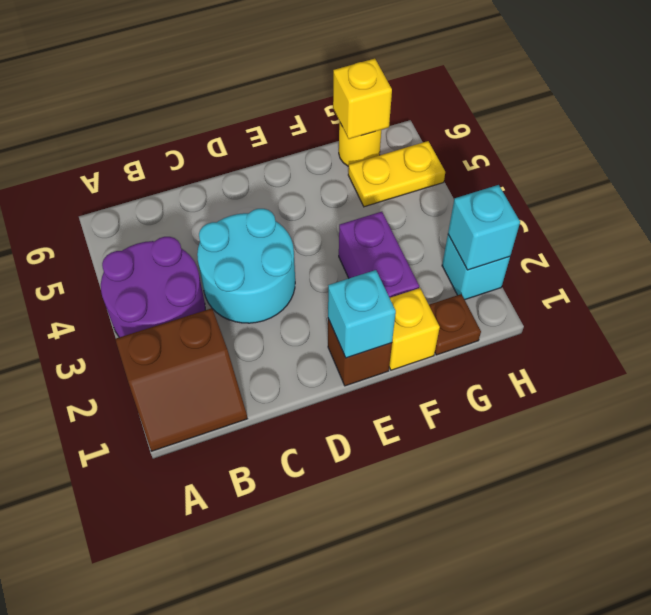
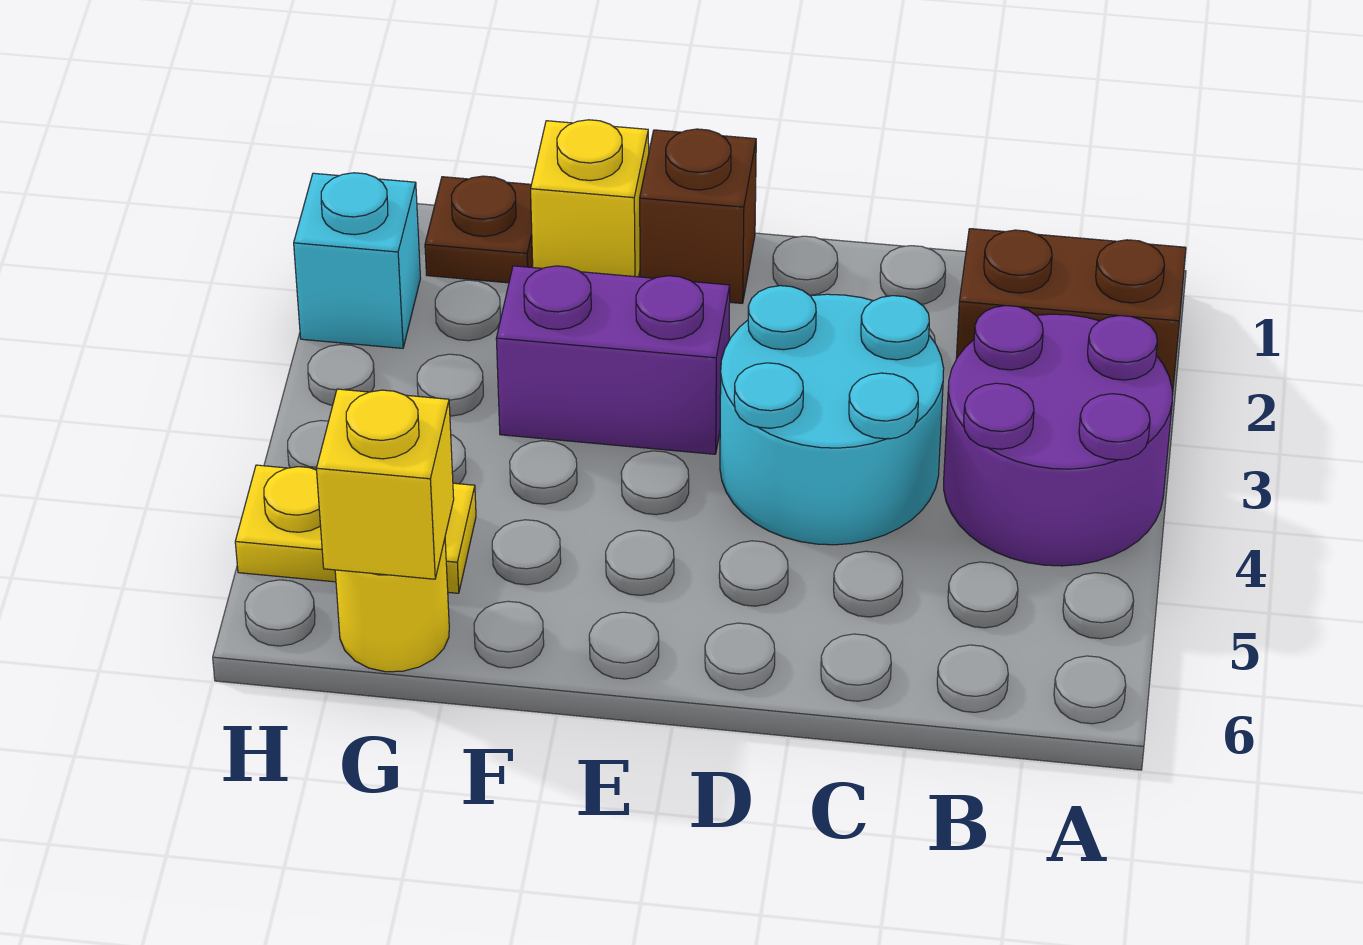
cyan brick E1 level 2 -> none
purple brick F2:F3 level 1 -> purple brick E3:F3 level 1
cyan brick H2 level 2 -> none

